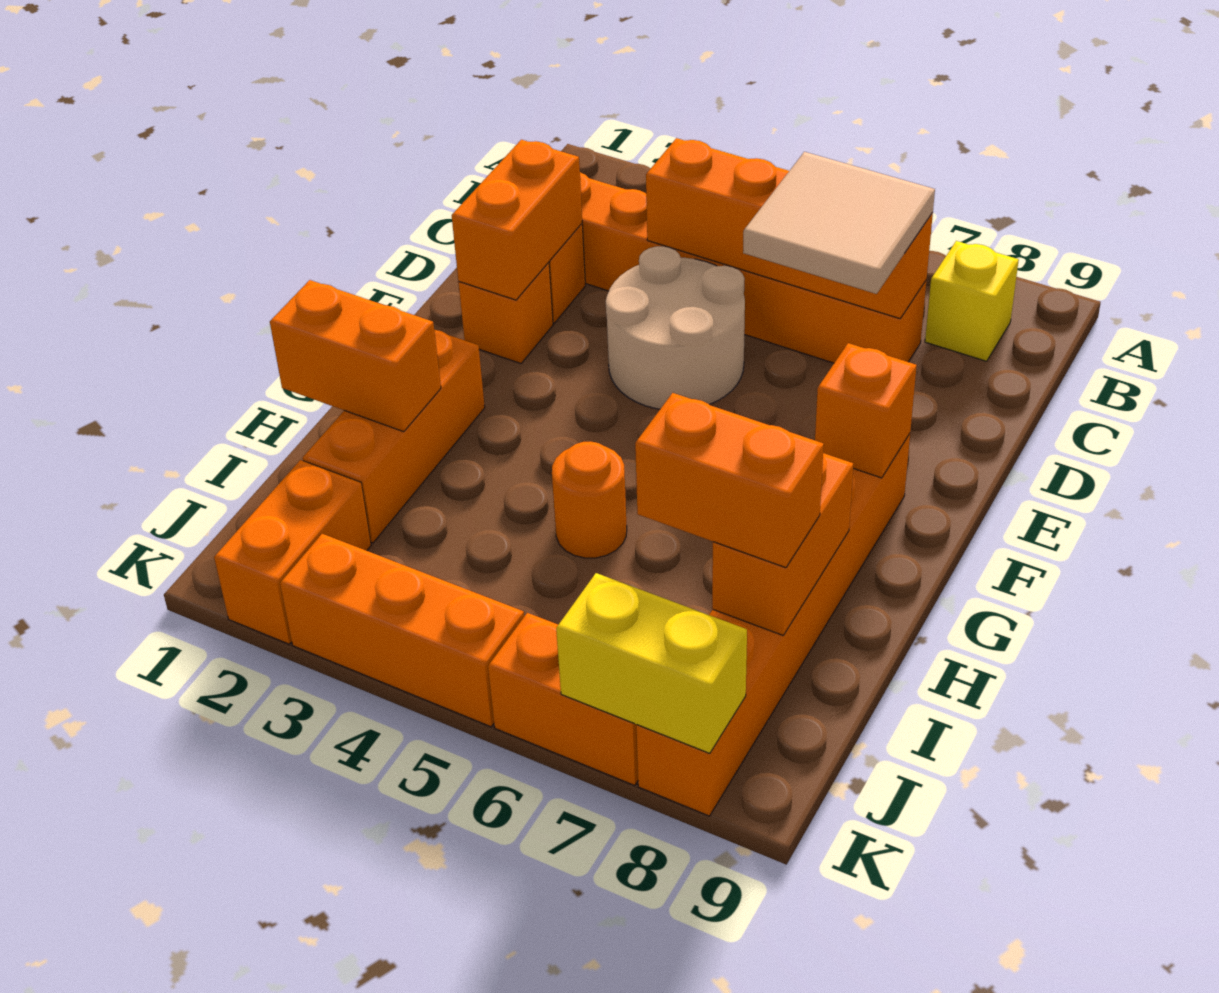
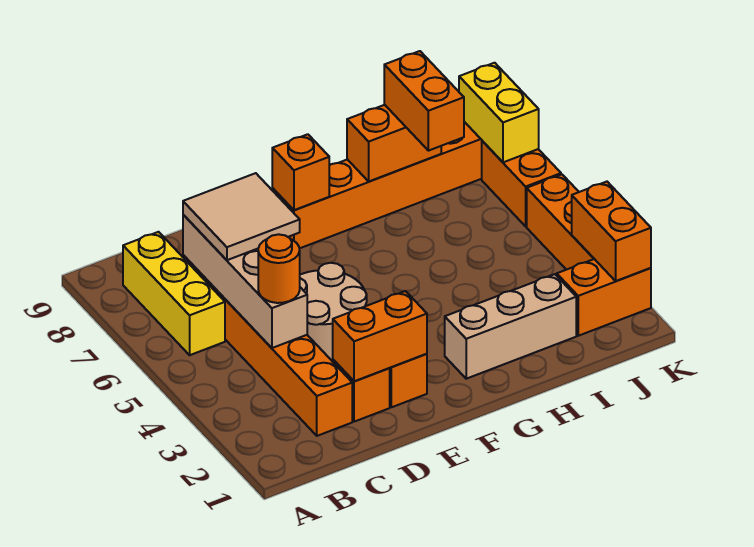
yellow brick B8 level 1 -> yellow brick B6:B8 level 1
orange brick C4:C7 level 2 -> tan brick C4:C7 level 2
orange brick G2:I2 level 1 -> tan brick G2:I2 level 1
orange brick H1:H2 level 2 -> orange brick K2:K3 level 2
orange round brick H5 level 1 -> orange round brick C4 level 3

